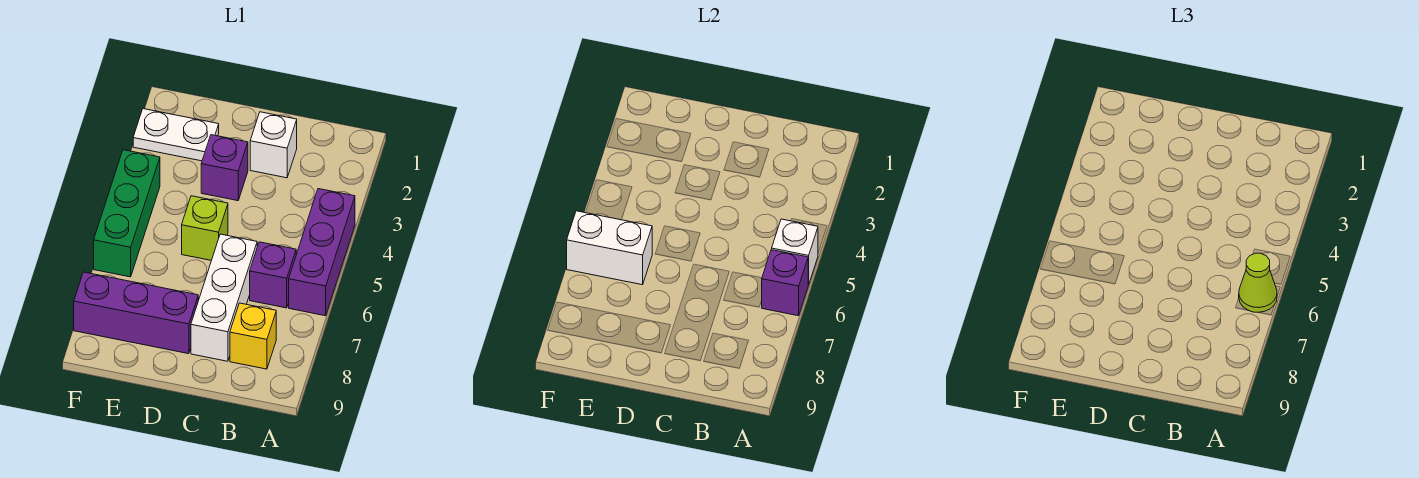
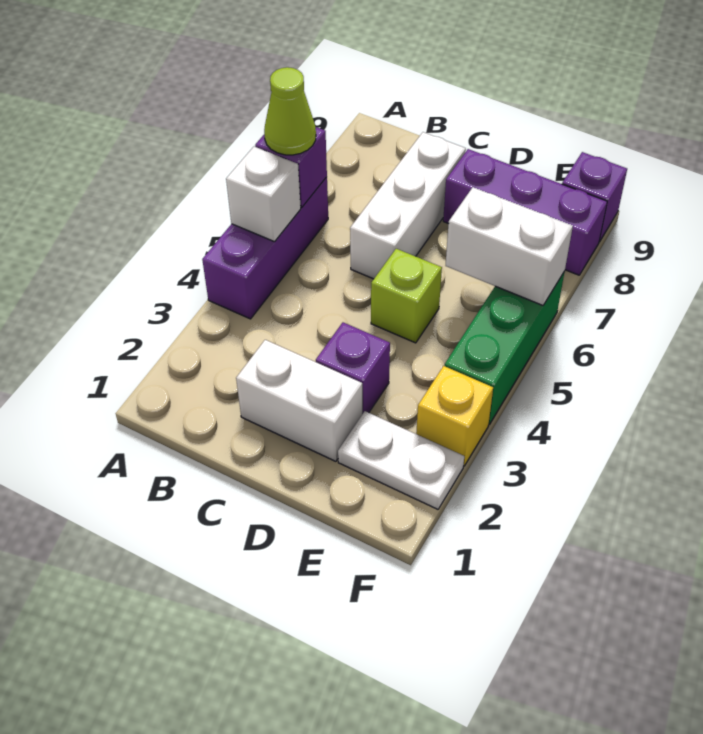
purple brick B6 level 1 -> purple brick F9 level 1
yellow brick B8 level 1 -> yellow brick F3 level 1
white brick C2 level 1 -> white brick C2:D2 level 1

